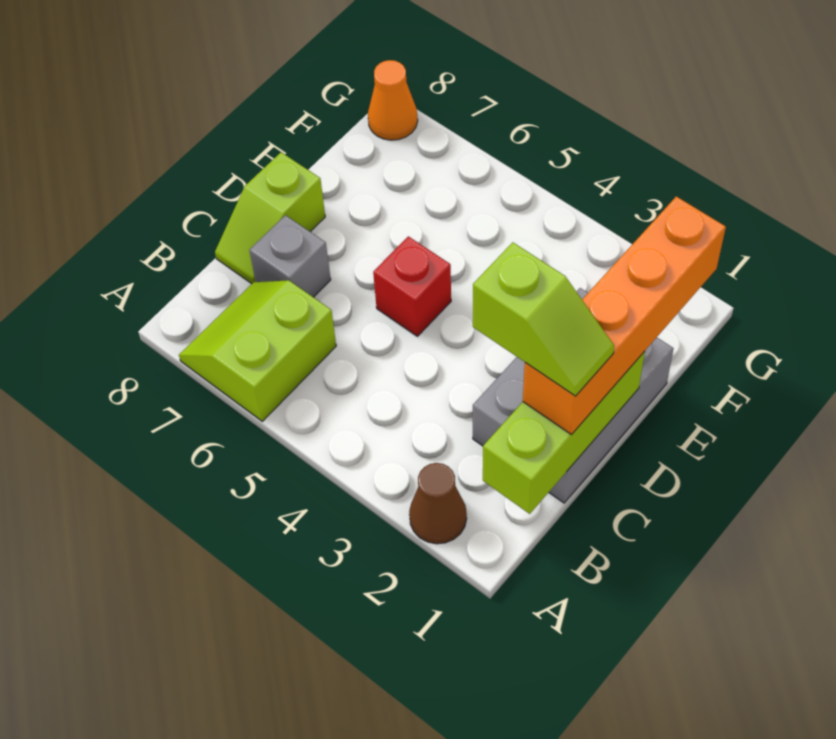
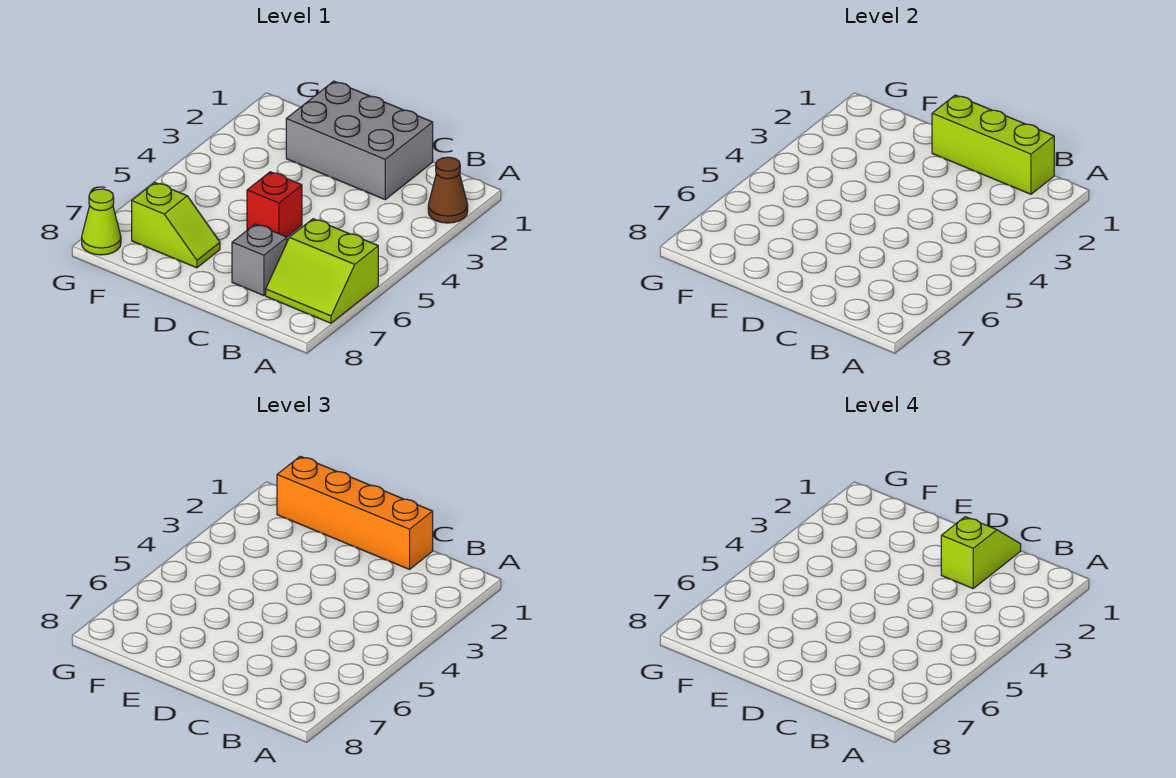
lime slope C8:D8 level 1 top D -> lime slope E7:F7 level 1 top F
orange cone G8 level 1 -> lime cone G8 level 1

